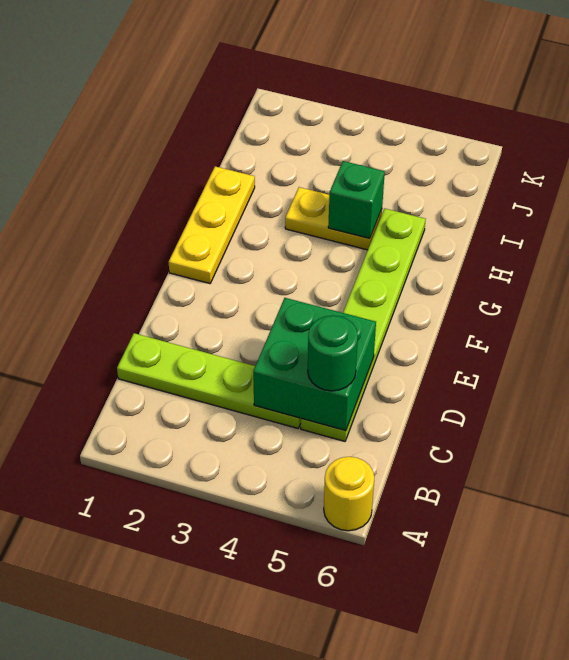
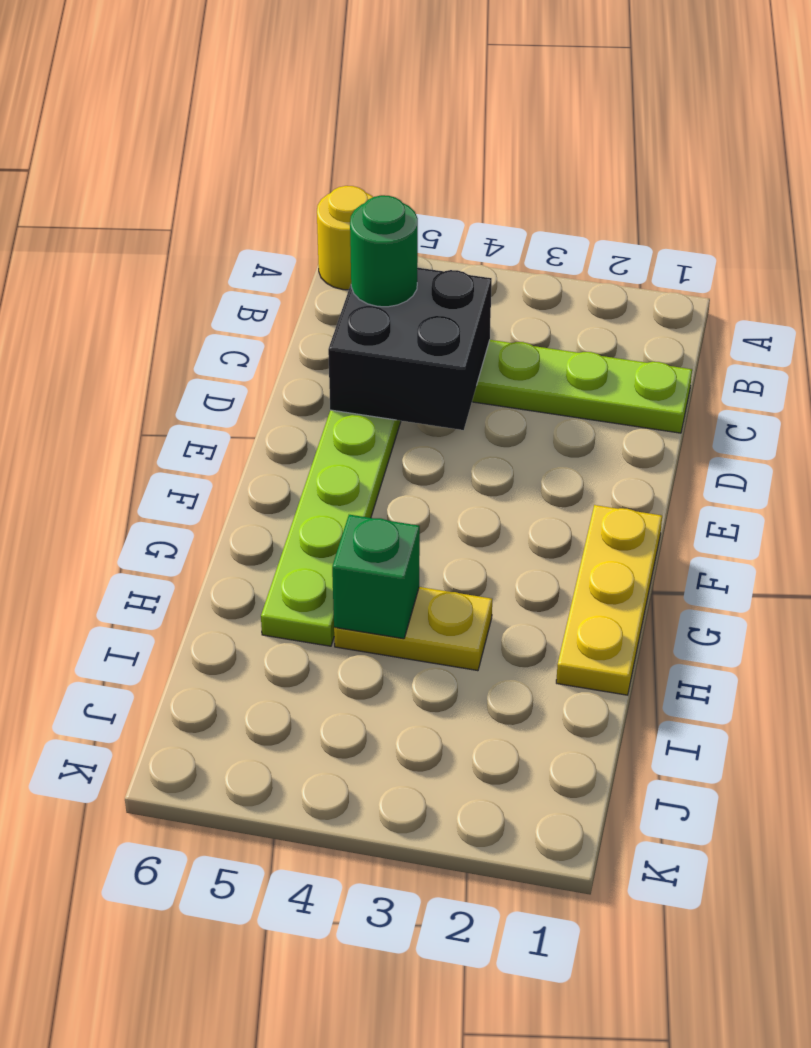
green brick C4:D5 level 2 -> black brick C4:D5 level 2

